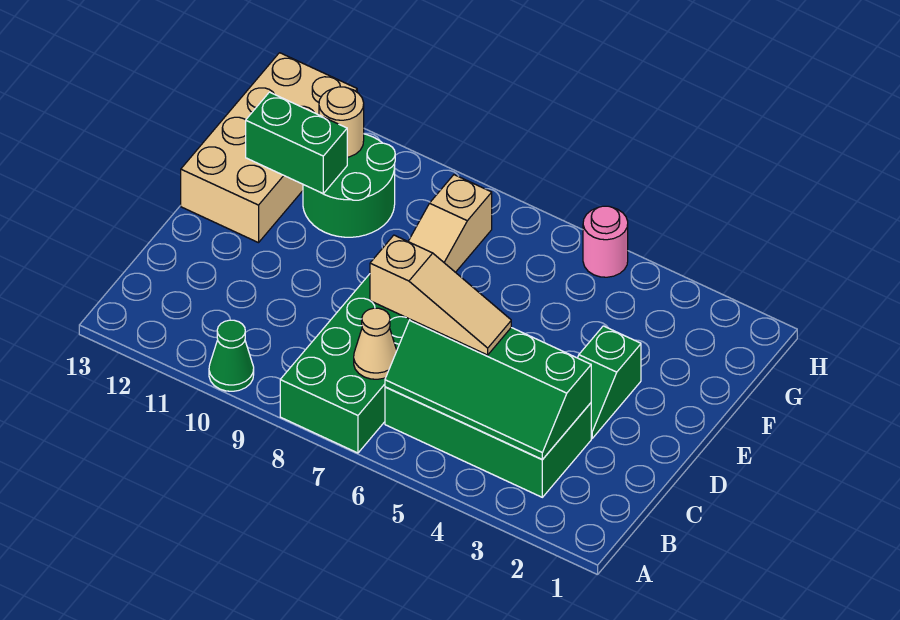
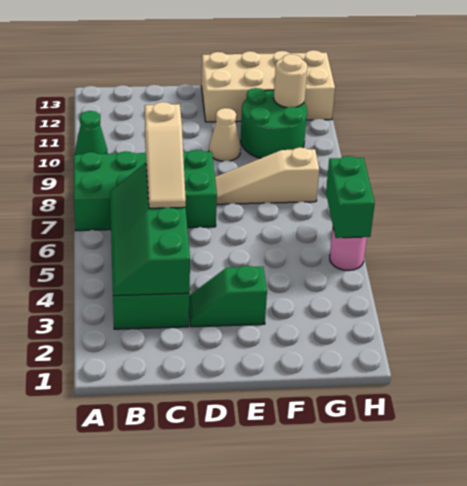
tan cone B7 level 2 -> tan cone E10 level 1
green brick F11:F12 level 2 -> green brick H5:H6 level 2

